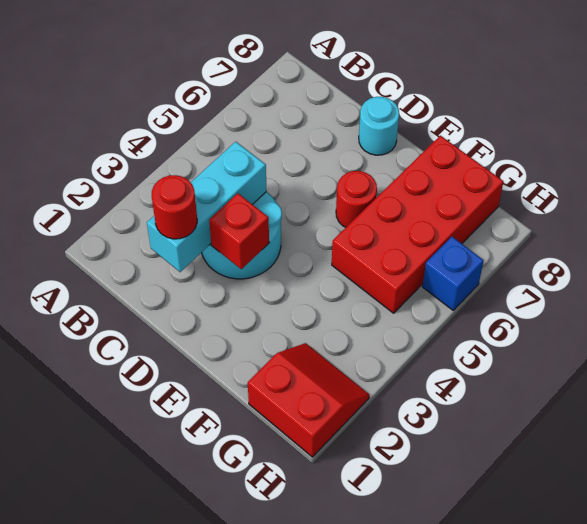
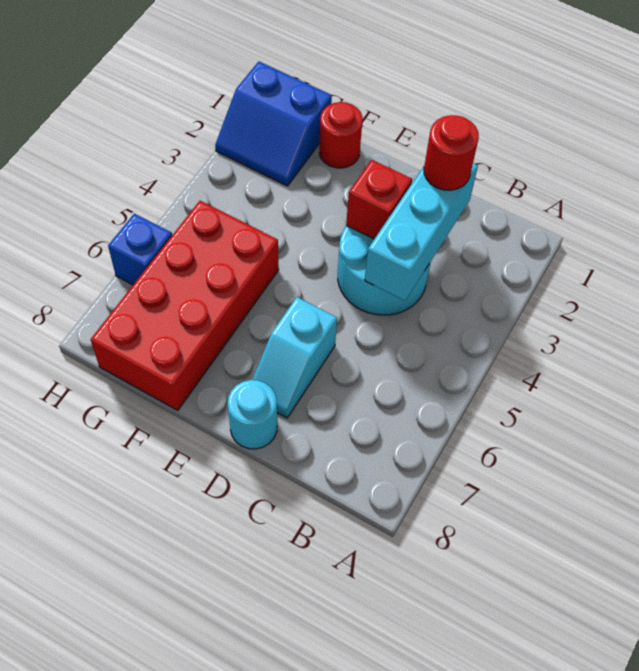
none -> cyan slope D6:D7 level 1 top 6
red round brick E6 level 1 -> red round brick F1 level 1
red slope G1:H2 level 1 top 1 -> blue slope G1:H2 level 1 top 1

